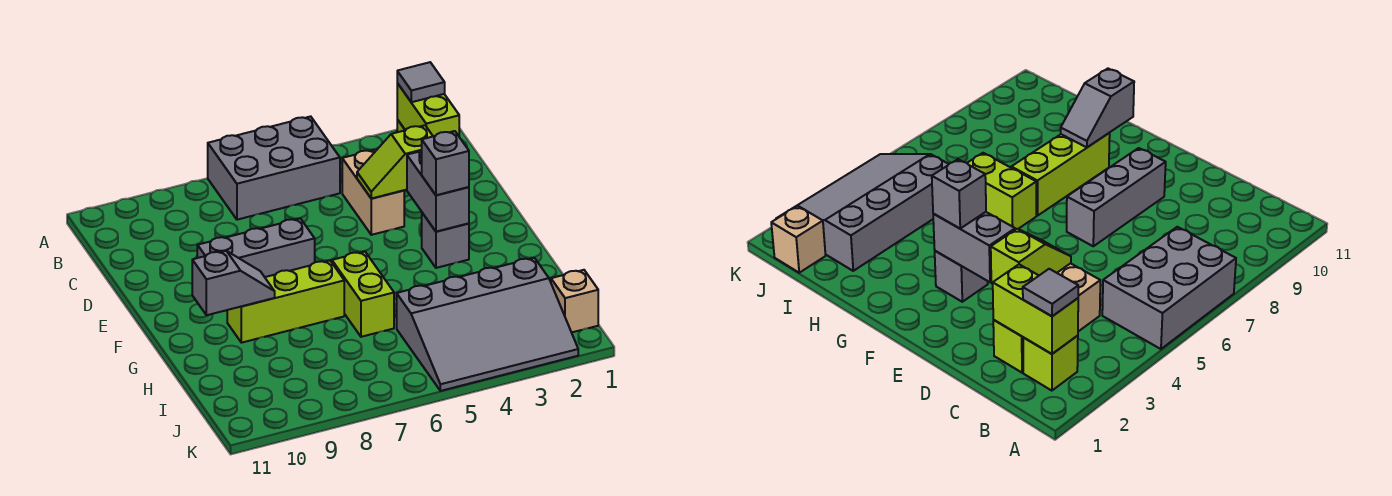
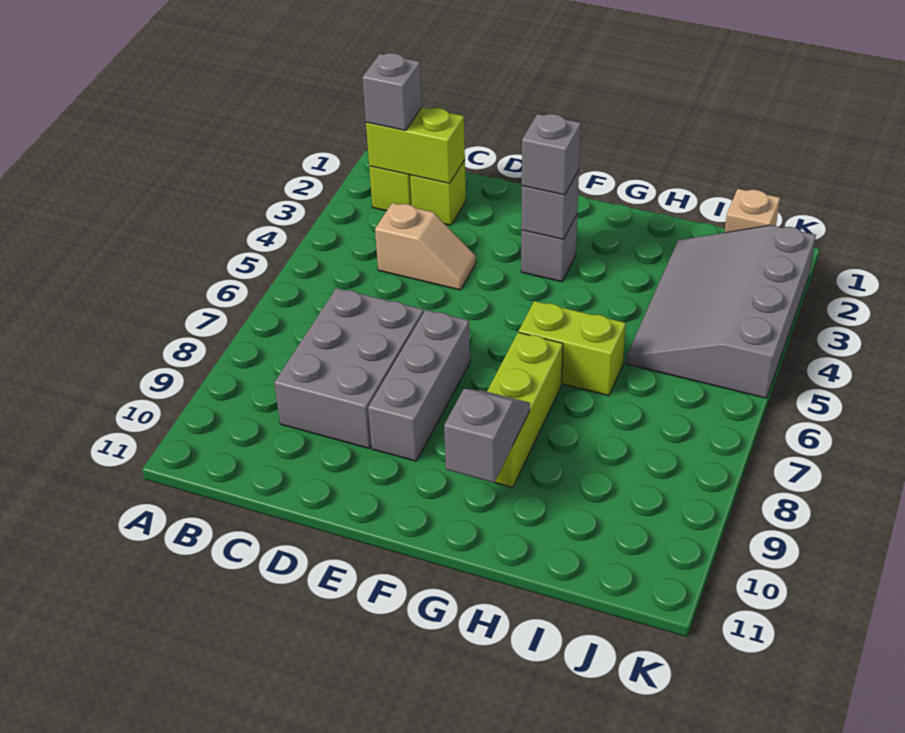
grey brick A5:B7 level 1 -> grey brick C7:D9 level 1
grey tile B2 level 3 -> grey brick B2 level 3
tan brick C4:D4 level 1 -> tan slope C4:D4 level 1 top C
lime slope D3:D4 level 2 top 3 -> none
grey brick E3:F3 level 2 -> grey brick F3 level 2
grey slope I2:K5 level 1 top I -> grey slope I2:K5 level 1 top K

